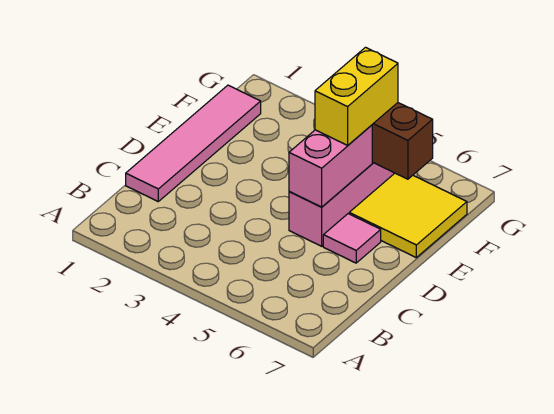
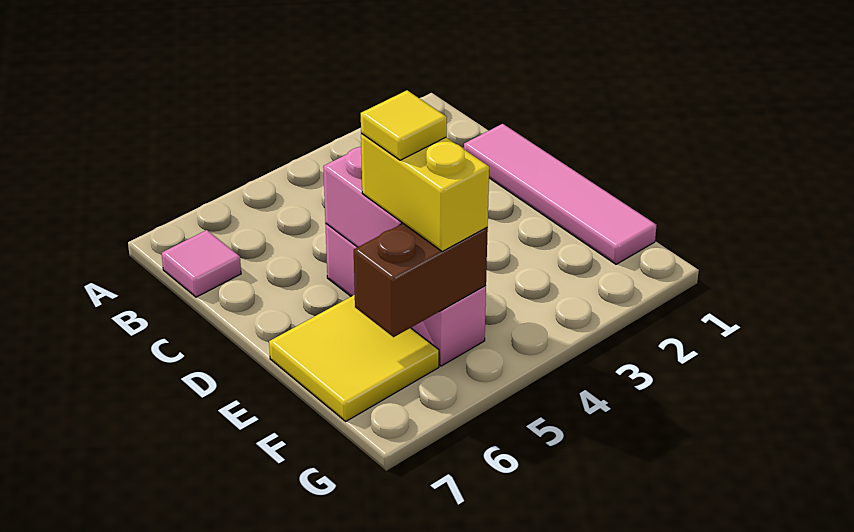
pink tile D6 level 1 -> pink tile B7 level 1
none -> yellow tile E5 level 4

